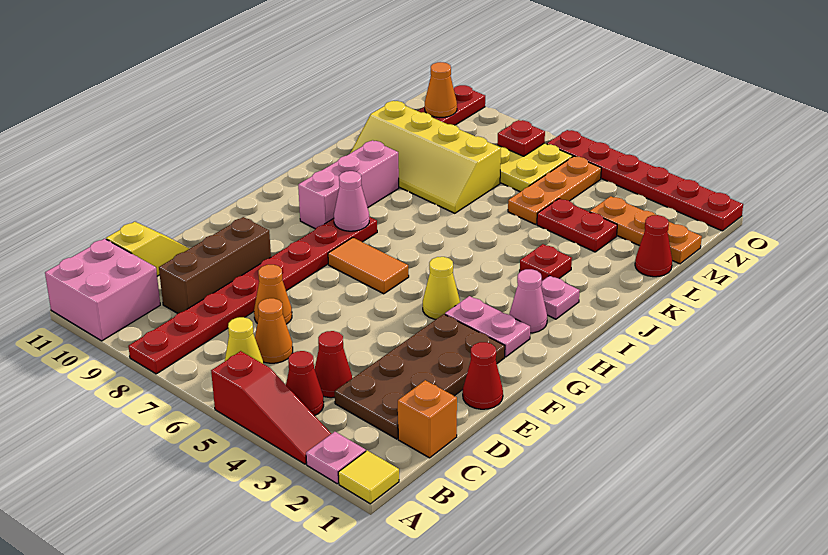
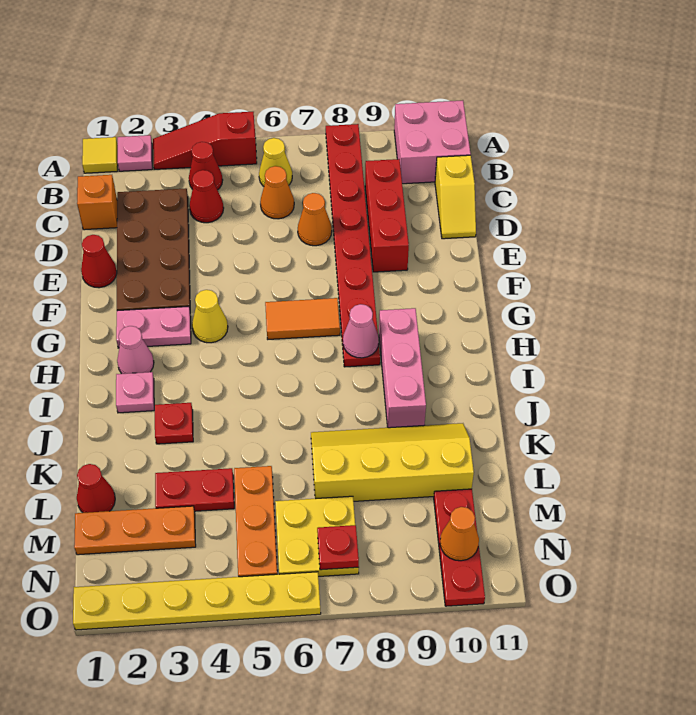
brown brick C9:E9 level 1 -> red brick C9:E9 level 1
red plate O1:O6 level 1 -> yellow plate O1:O6 level 1

